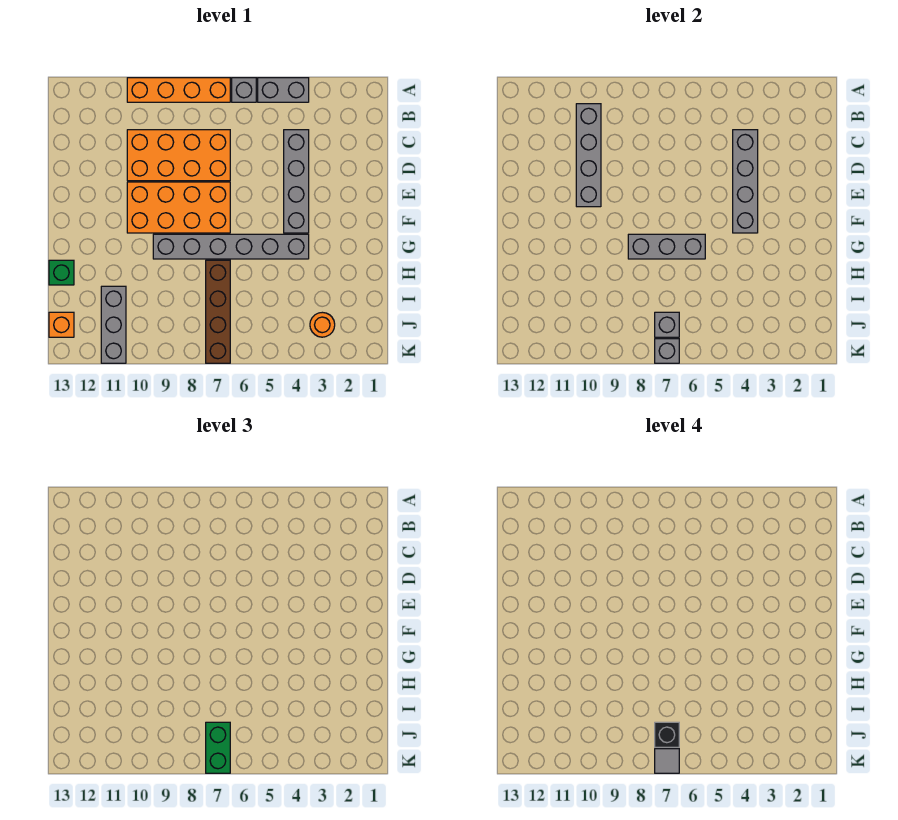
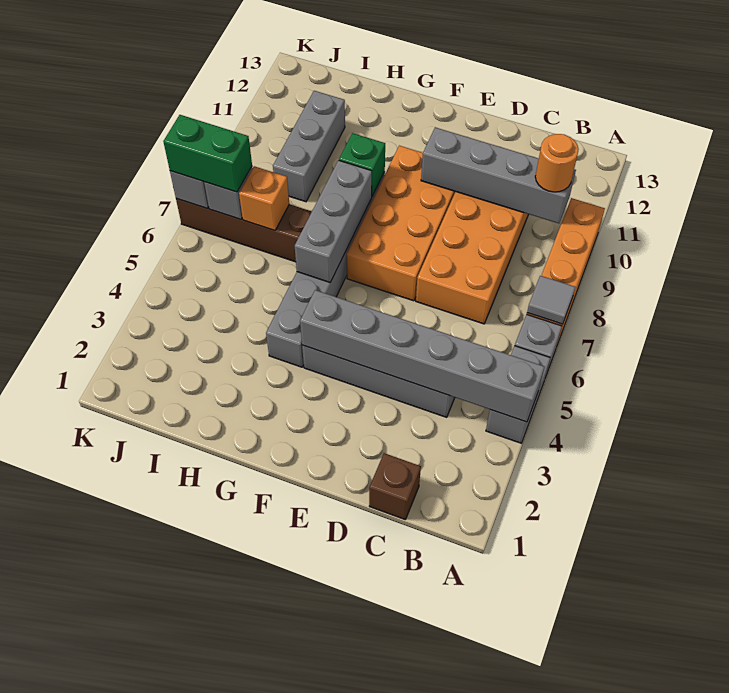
none -> brown brick C1 level 1
grey brick C4:F4 level 2 -> grey brick A4:F4 level 2
green brick H13 level 1 -> green brick G9 level 2
grey brick I11:K11 level 1 -> grey brick I9:I11 level 1
orange round brick J3 level 1 -> orange round brick B10 level 3
black brick J7 level 4 -> none
orange brick J13 level 1 -> orange brick I7 level 2
grey tile K7 level 4 -> grey tile A7 level 2

